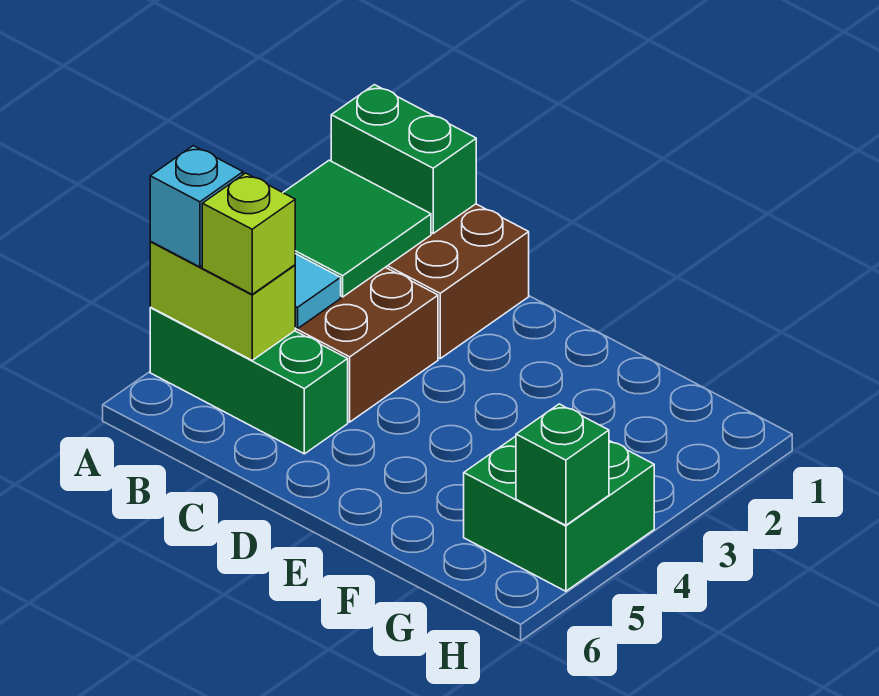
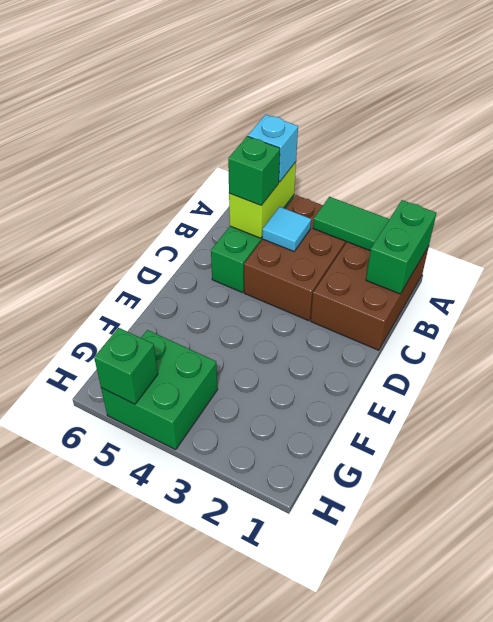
green tile A2:B3 level 2 -> green tile A2:A3 level 2
lime brick B5 level 3 -> green brick B5 level 3

